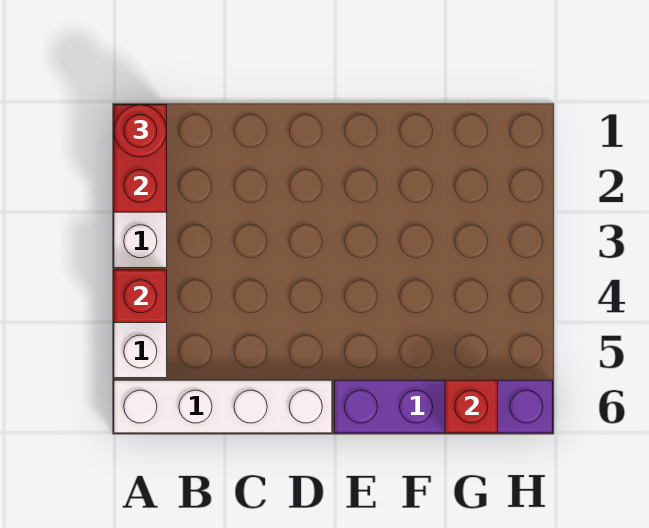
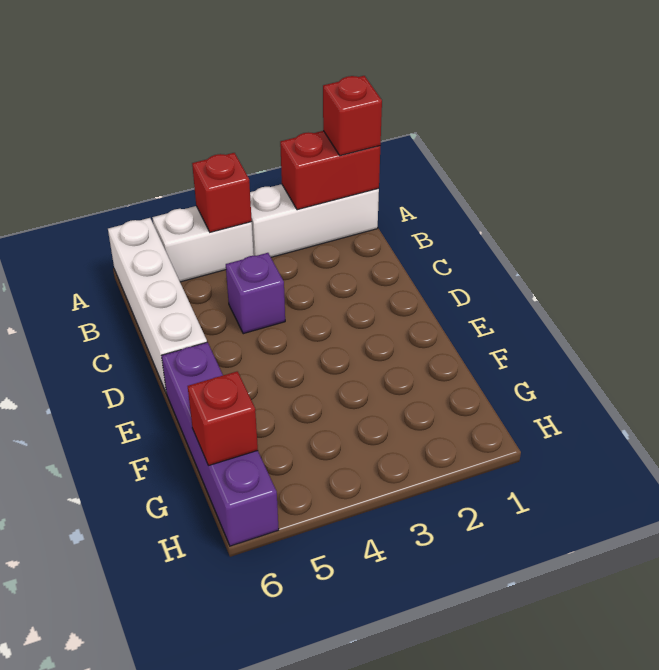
red round brick A1 level 3 -> red brick A1 level 3
none -> purple brick C4 level 1

